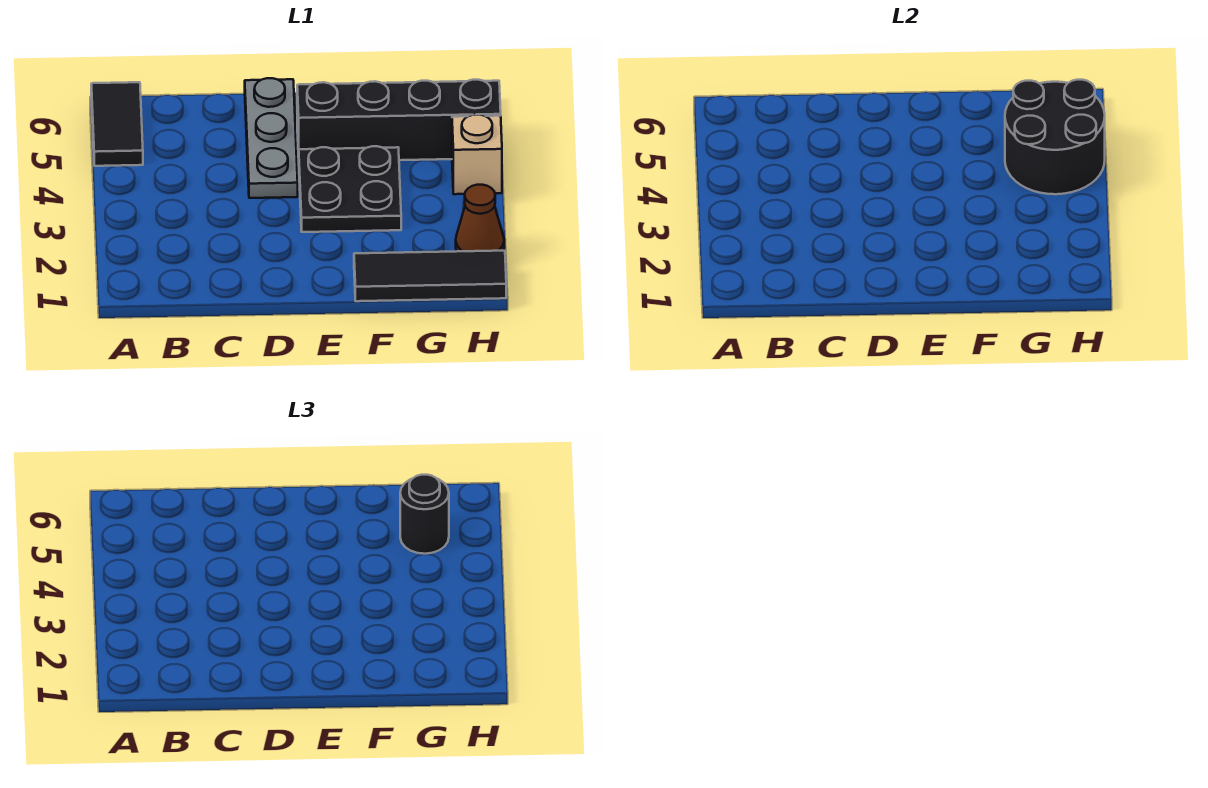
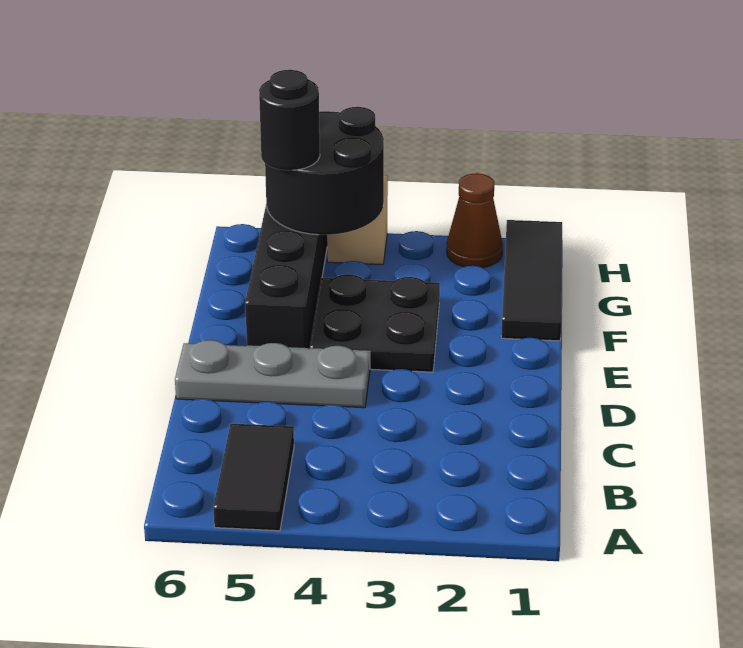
black tile A5:A6 level 1 -> black tile A5:B5 level 1

